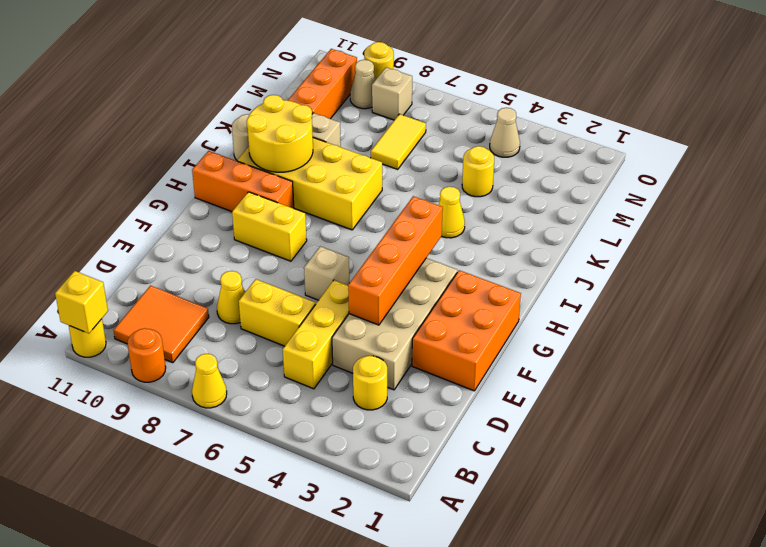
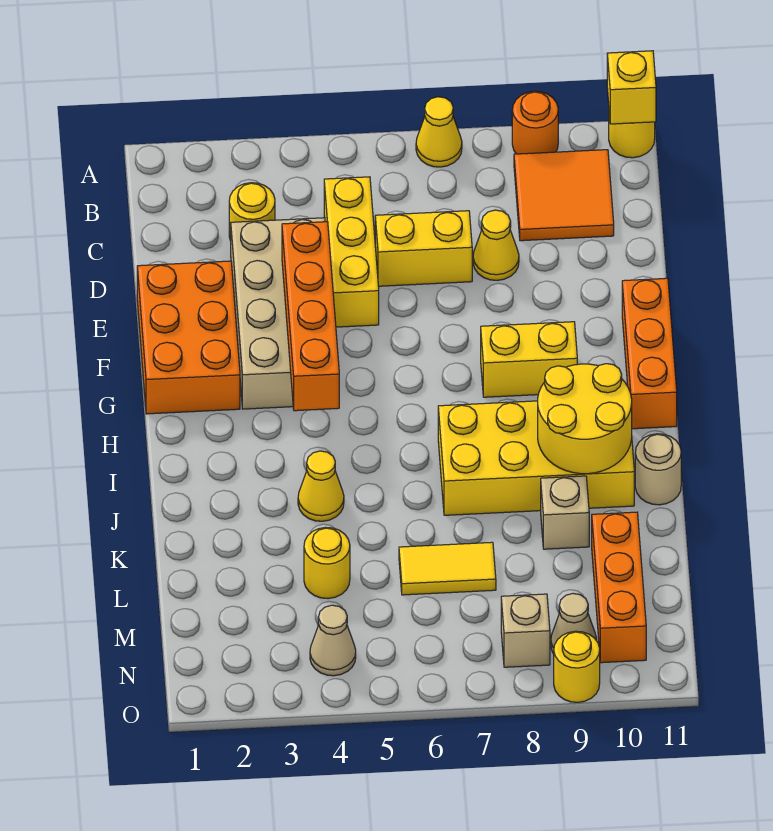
tan brick F6 level 1 -> none
orange brick H9:H11 level 1 -> orange brick F11:H11 level 1
yellow tile L7:M7 level 1 -> yellow tile L6:L7 level 1

